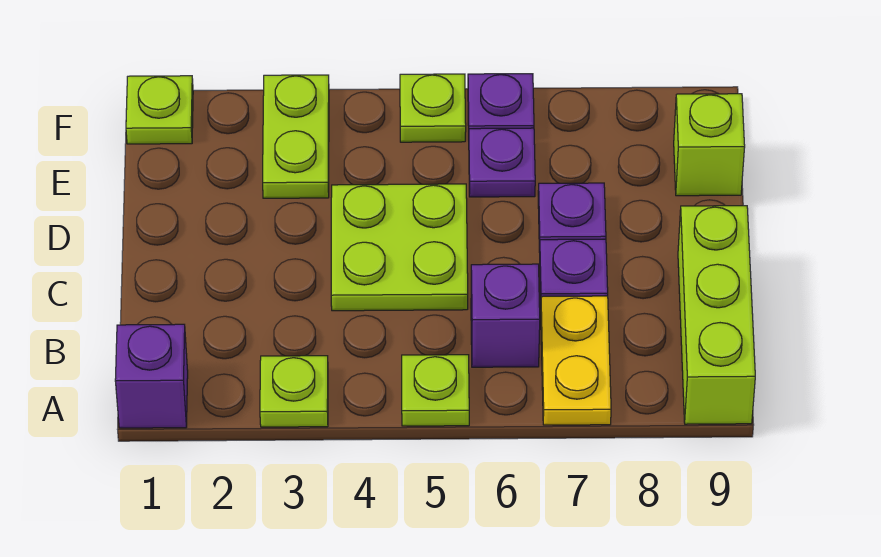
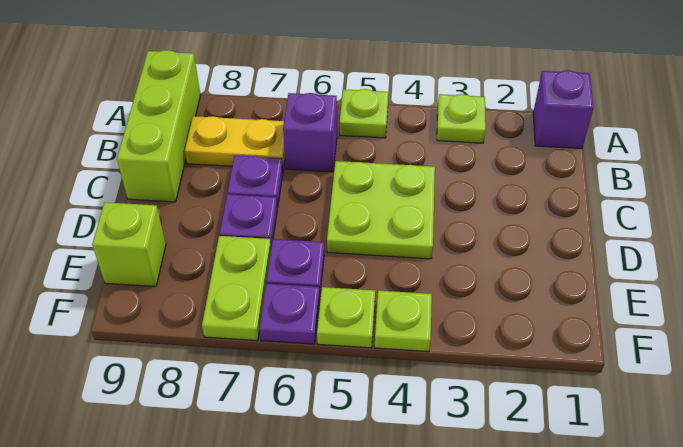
yellow plate A7:B7 level 1 -> yellow plate B7:B8 level 1
lime plate E3:F3 level 1 -> lime plate E7:F7 level 1
lime plate F1 level 1 -> lime plate F4 level 1

